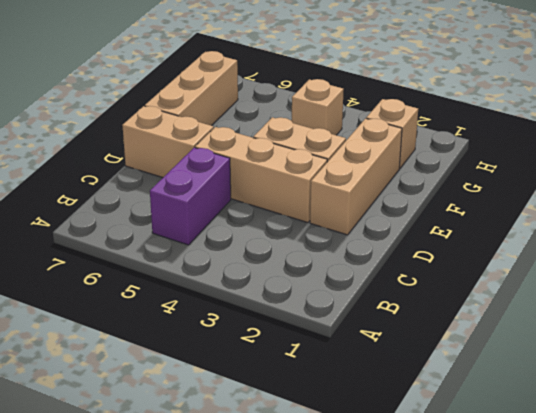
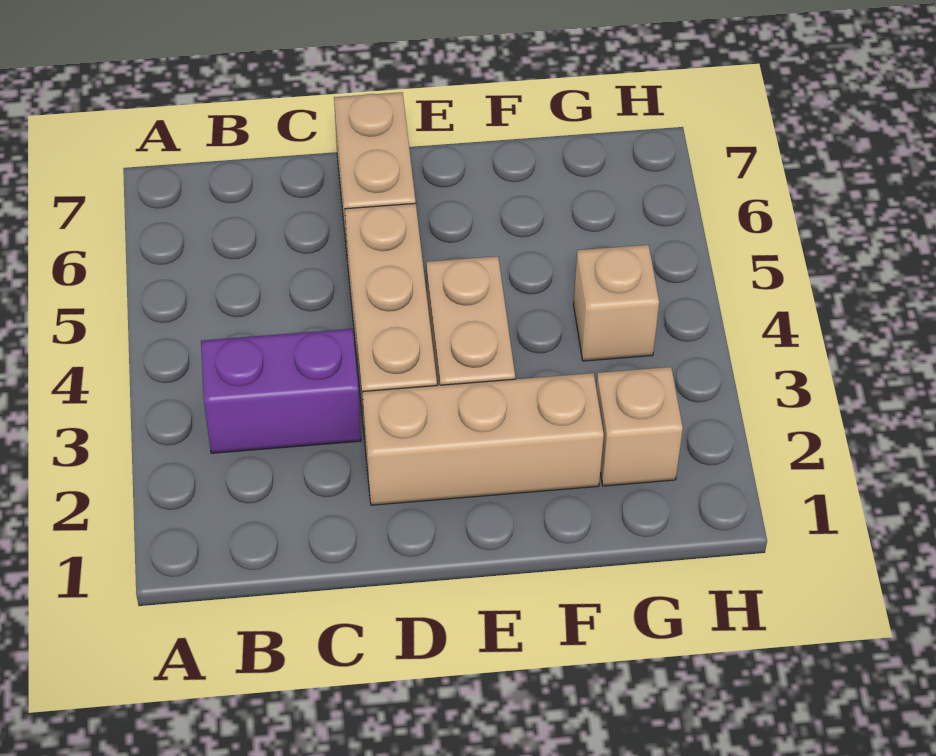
purple brick B5:C5 level 1 -> purple brick B3:C3 level 1
tan brick E7:G7 level 1 -> none

